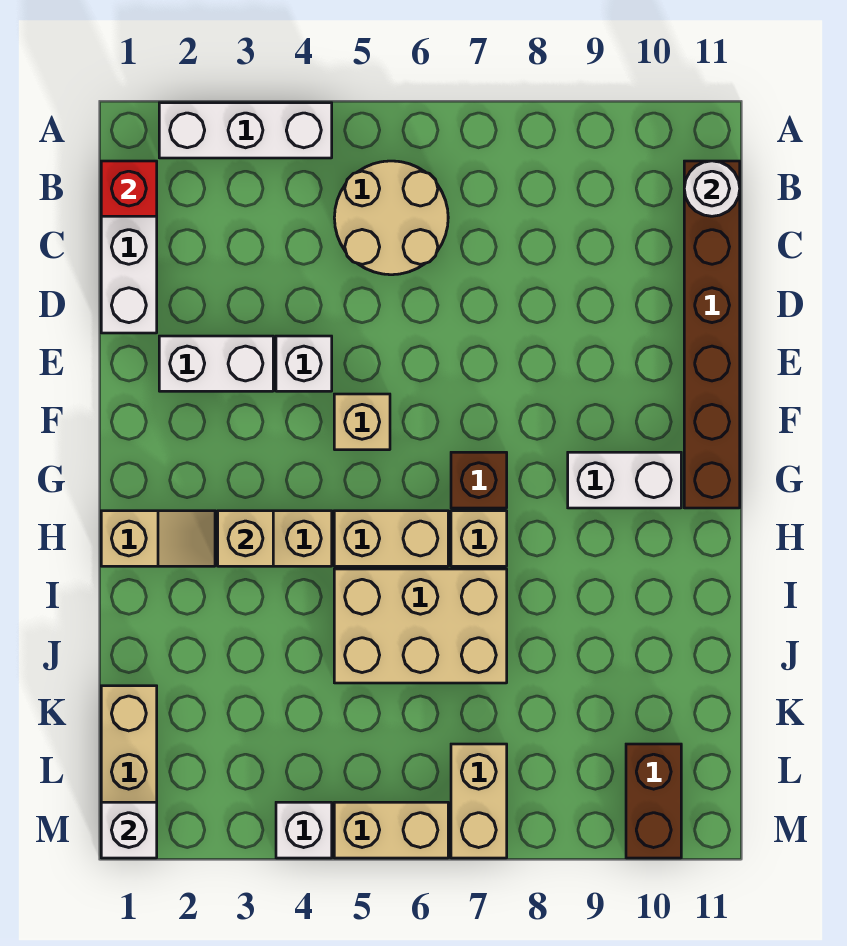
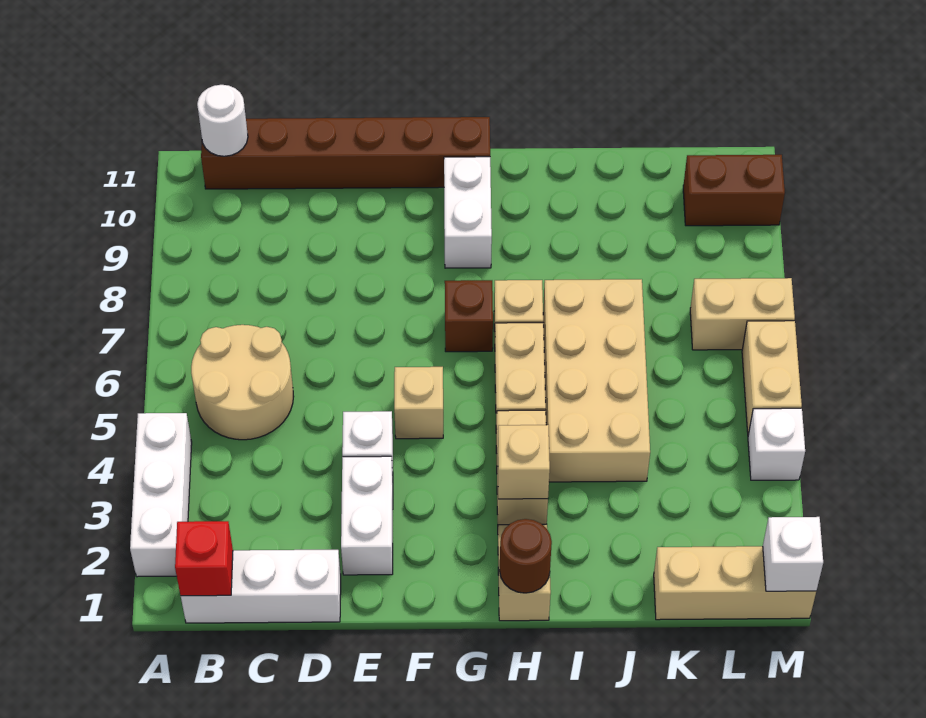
none -> brown round brick H1 level 2
tan brick I5:J7 level 1 -> tan brick I4:J7 level 1

